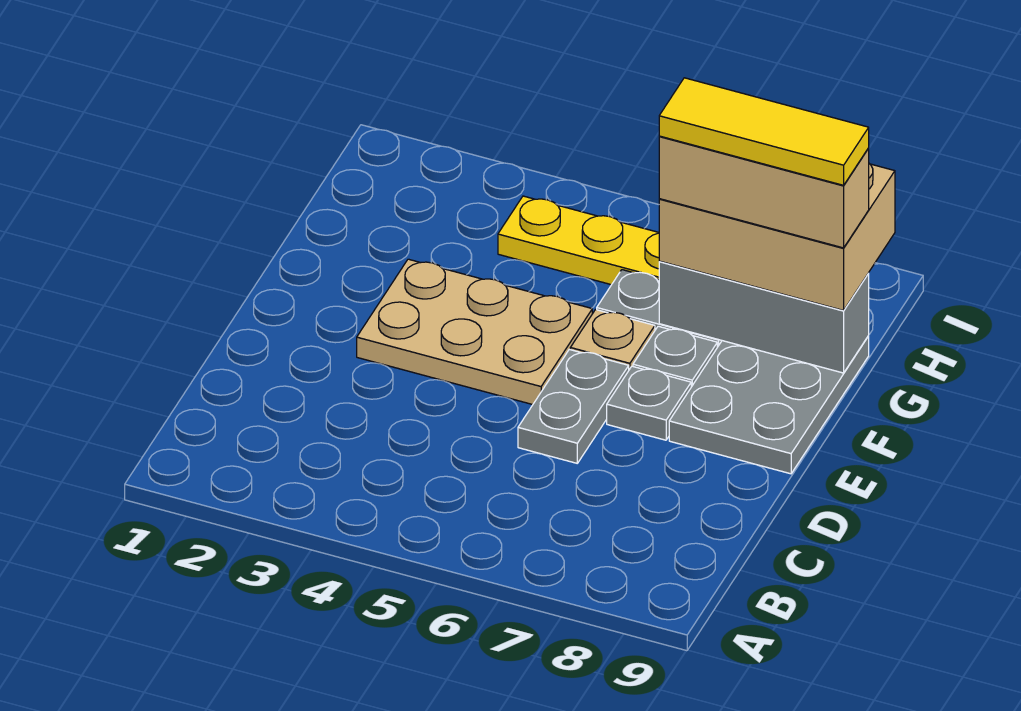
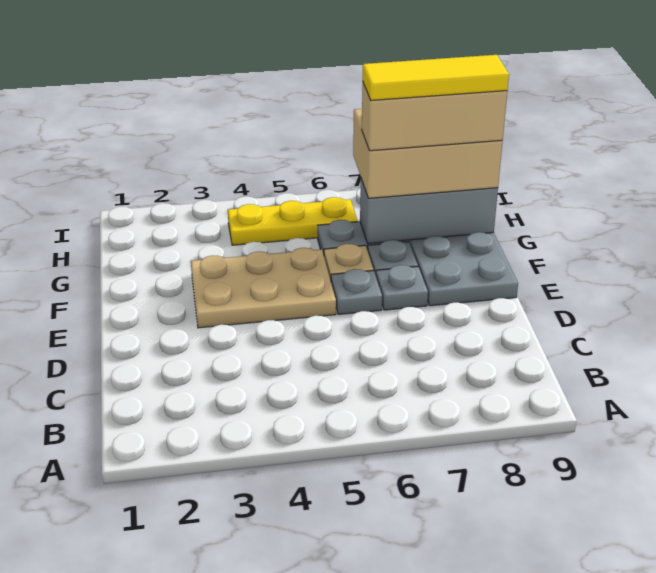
grey plate D6:E6 level 1 -> grey plate E6 level 1

